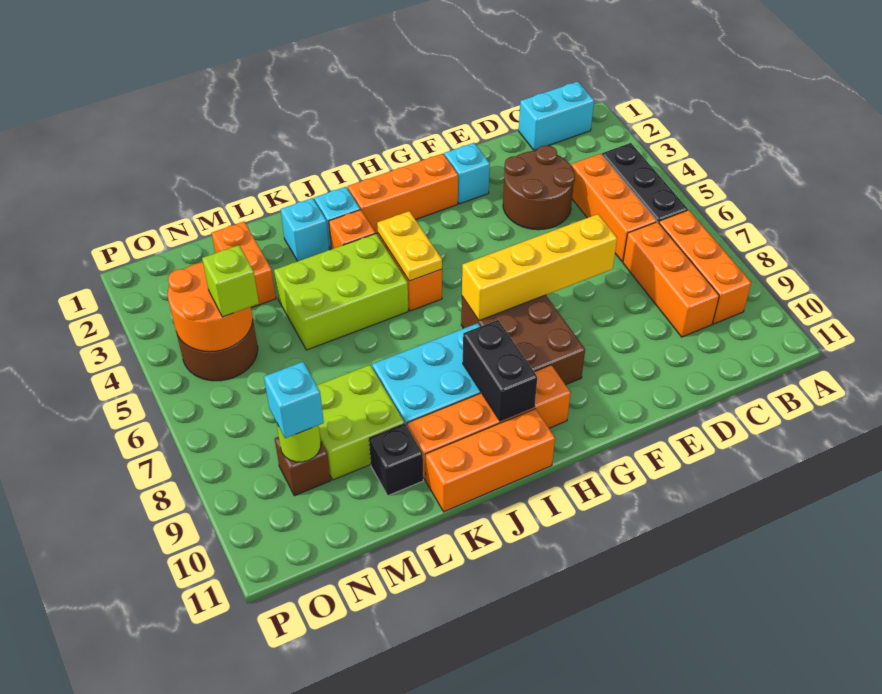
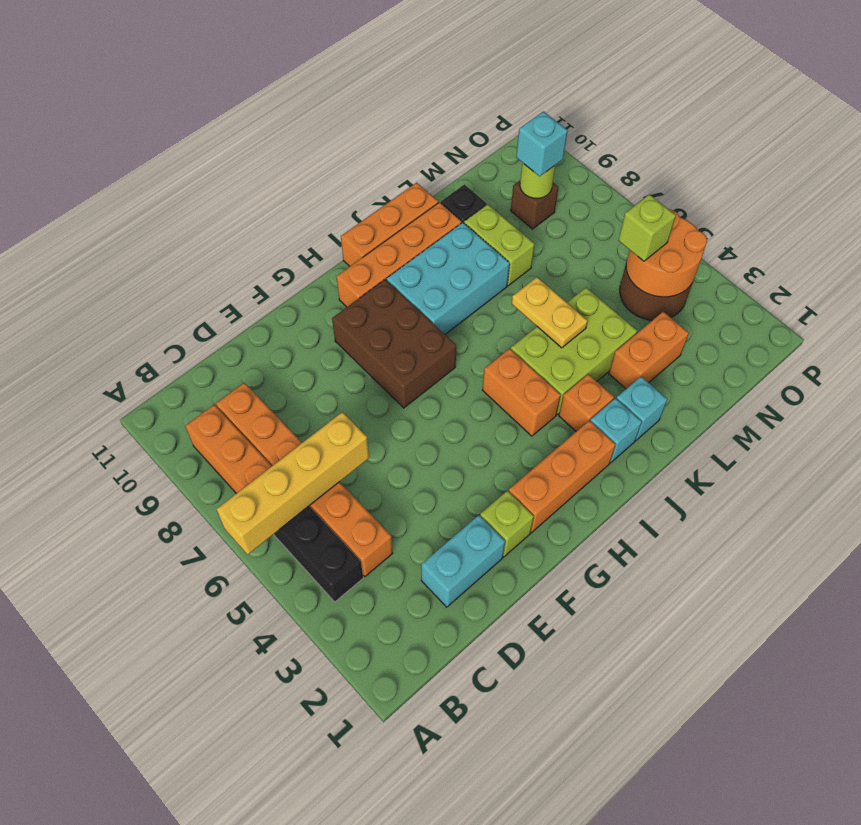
cyan brick B1:C1 level 1 -> cyan brick D2:E2 level 1
brown round brick D3:E4 level 1 -> none
yellow brick E7:H7 level 2 -> yellow brick A6:D6 level 2
cyan brick F2 level 1 -> lime brick F2 level 1
yellow plate I4:I5 level 2 -> yellow plate K5:K6 level 2
black brick I9:I10 level 2 -> none
lime brick L8:M9 level 1 -> lime brick L8:L9 level 1
orange brick M2:M3 level 1 -> orange brick L3:M3 level 1

